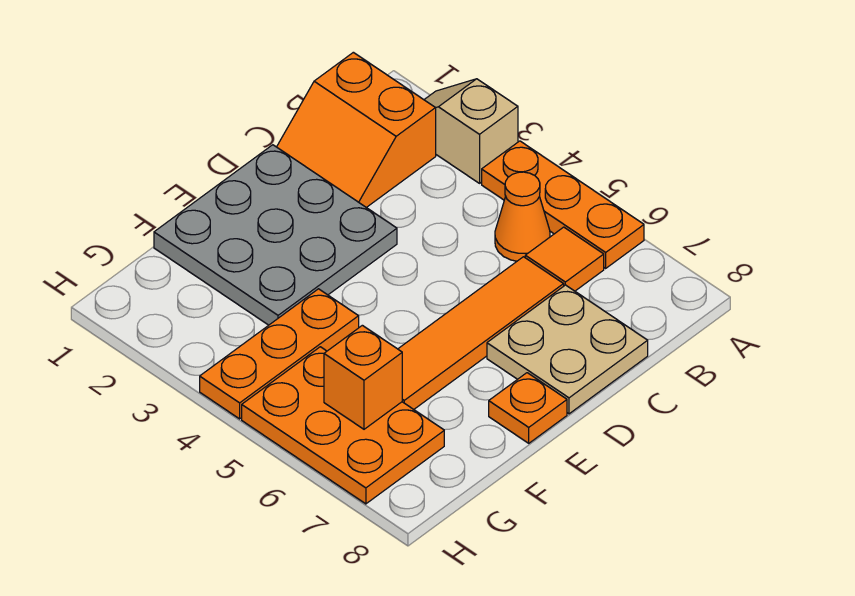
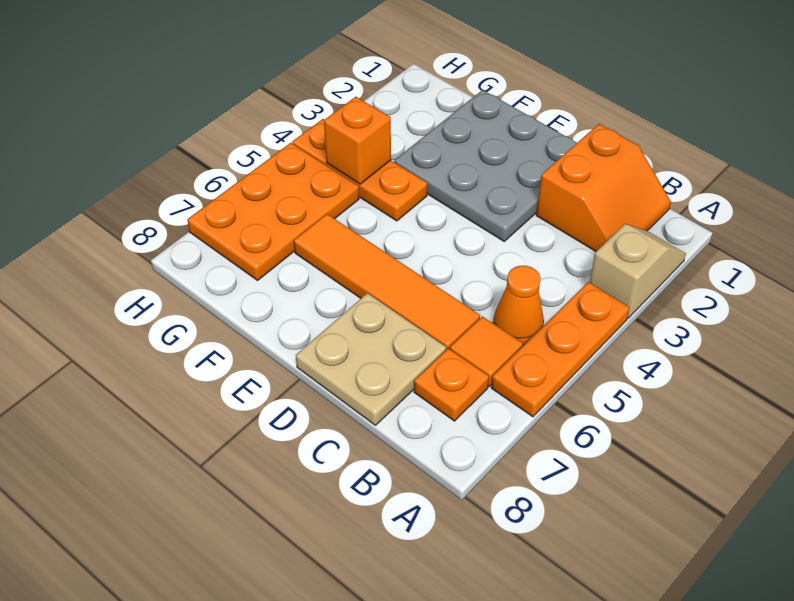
orange slope B1:C2 level 1 top B -> orange slope B1:C2 level 1 top C
orange plate E8 level 1 -> orange plate B7 level 1
orange brick G6 level 2 -> orange brick G4 level 2

